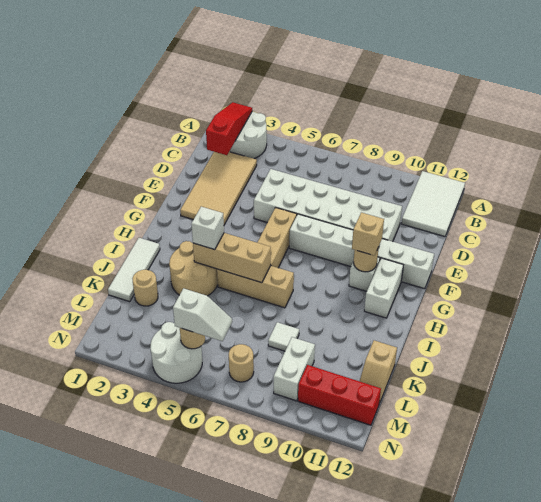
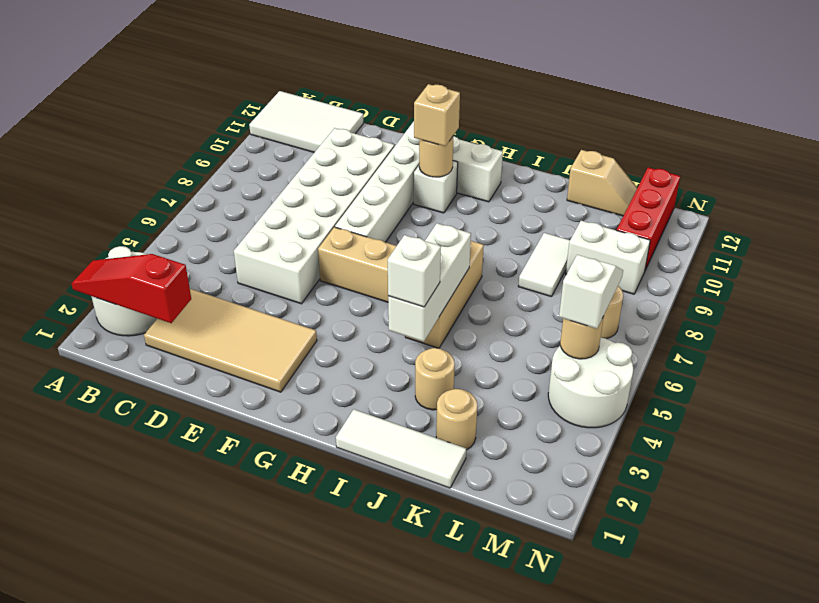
tan round brick I3:J4 level 1 -> tan round brick J3 level 1
tan brick I4:I6 level 2 -> white brick I4:I6 level 2
white tile K8 level 1 -> white tile K8:K9 level 1

